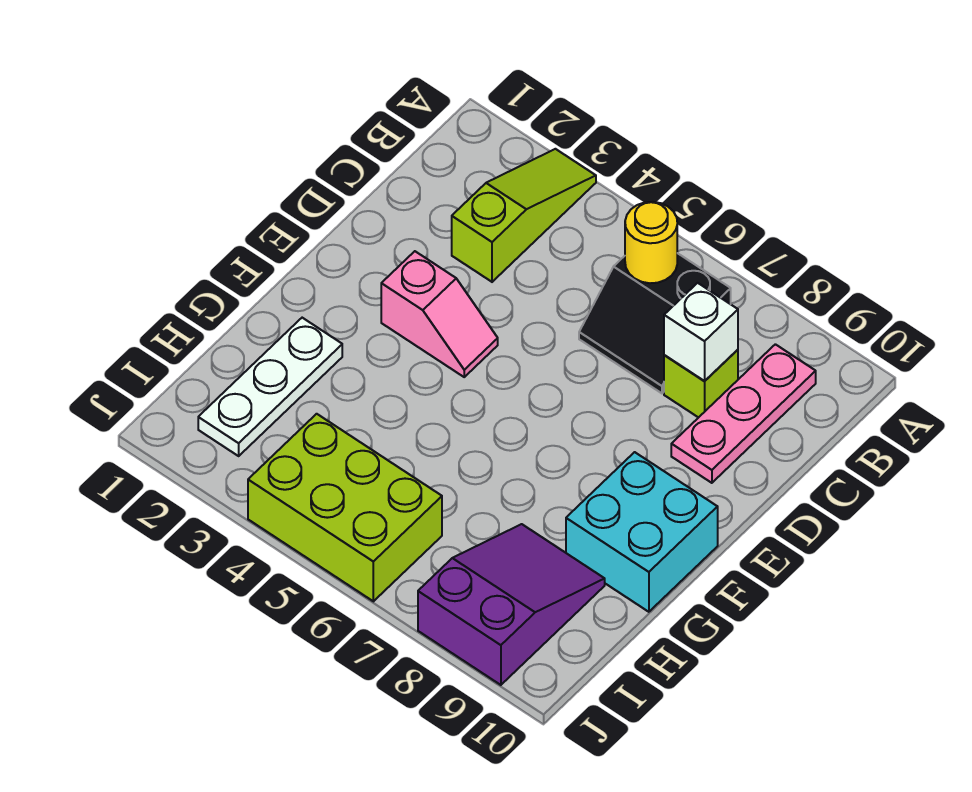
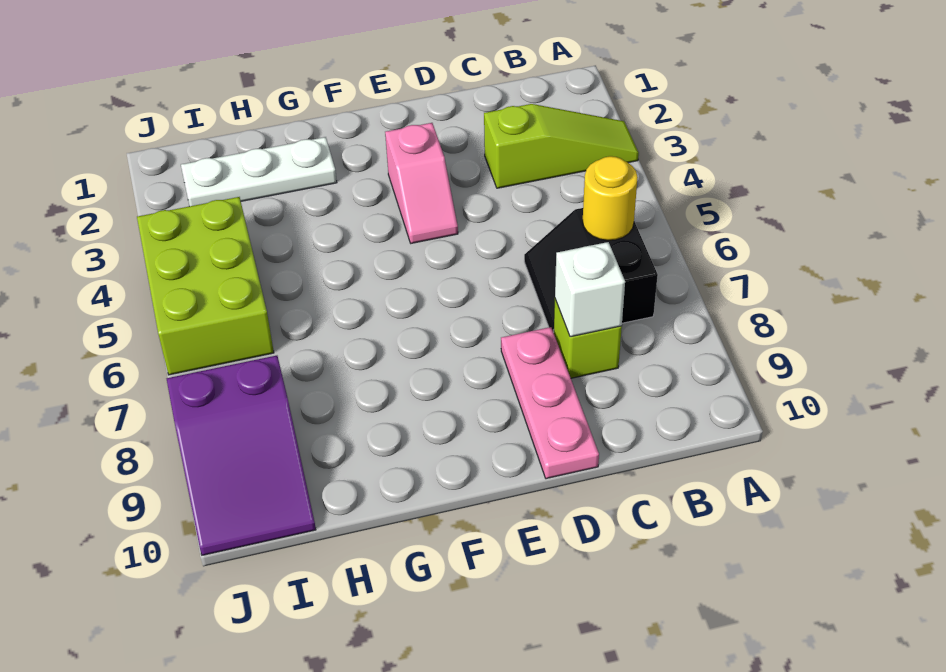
pink plate B9:D9 level 1 -> pink plate D8:D10 level 1
cyan brick F9:G10 level 1 -> none
purple slope H8:J9 level 1 top J -> purple slope I8:J10 level 1 top 8

